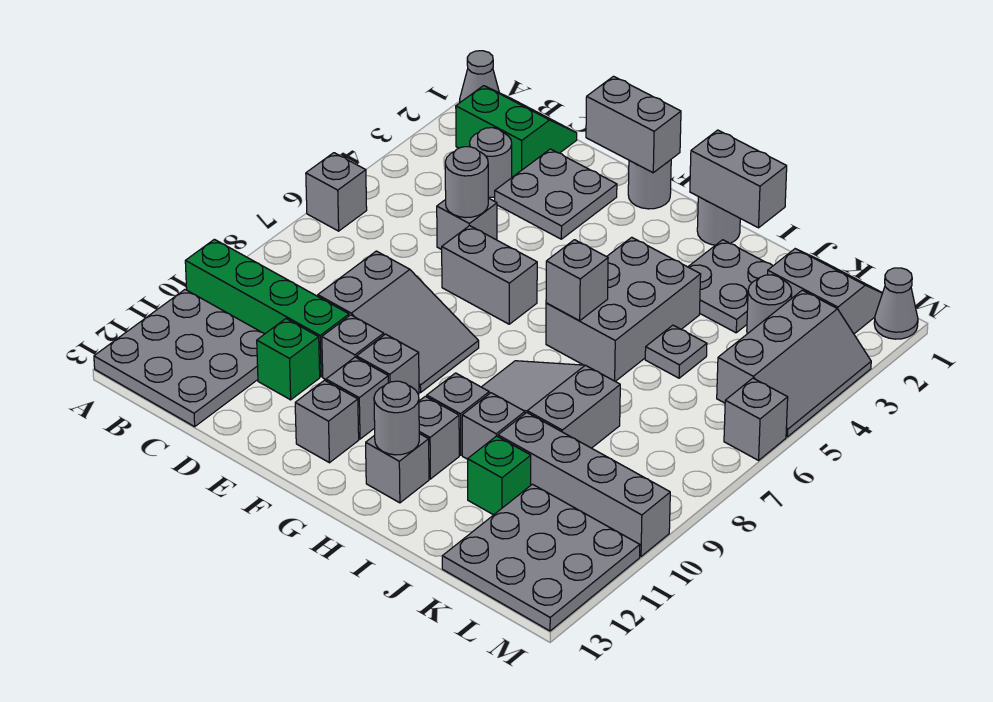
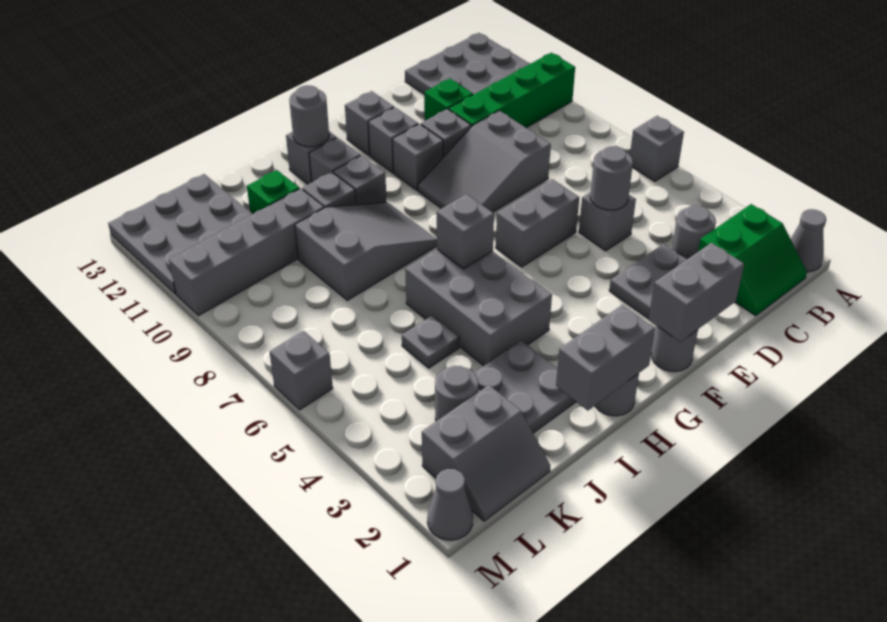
grey slope L3:M5 level 1 top L -> none

